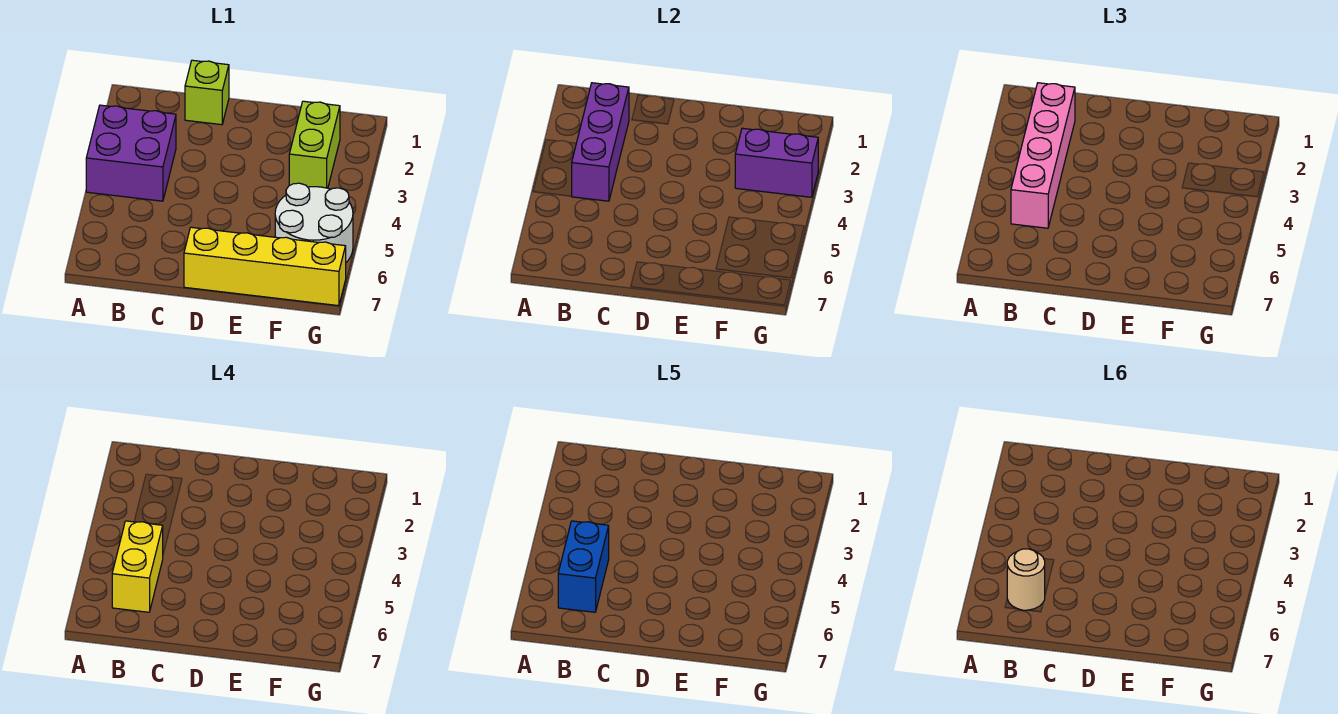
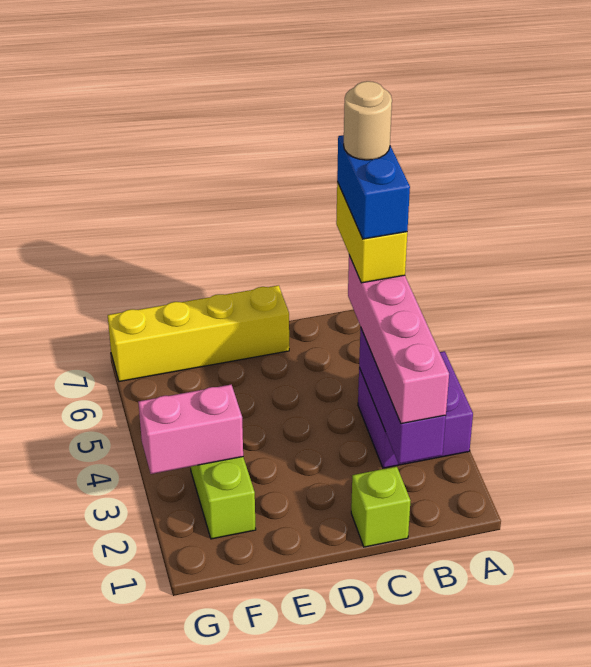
purple brick F3:G3 level 2 -> pink brick F3:G3 level 2
white round brick F5:G6 level 1 -> none

